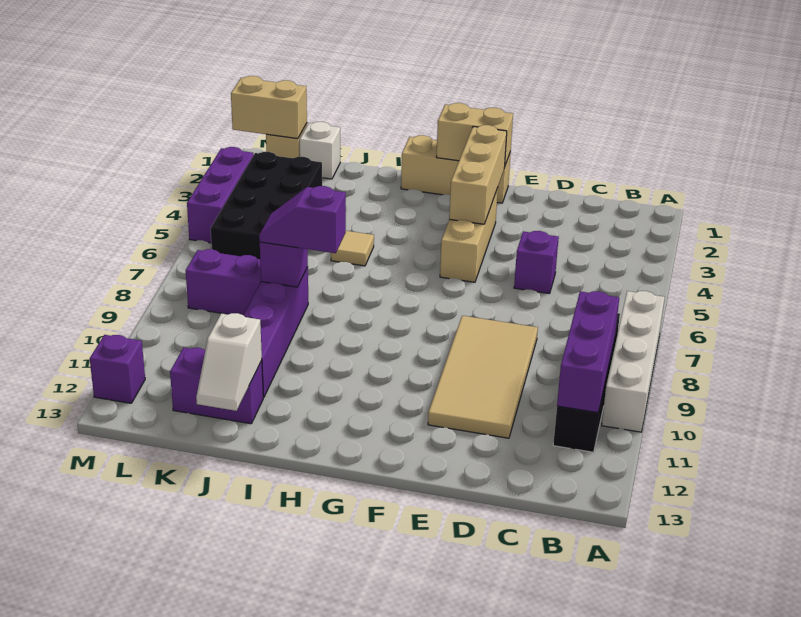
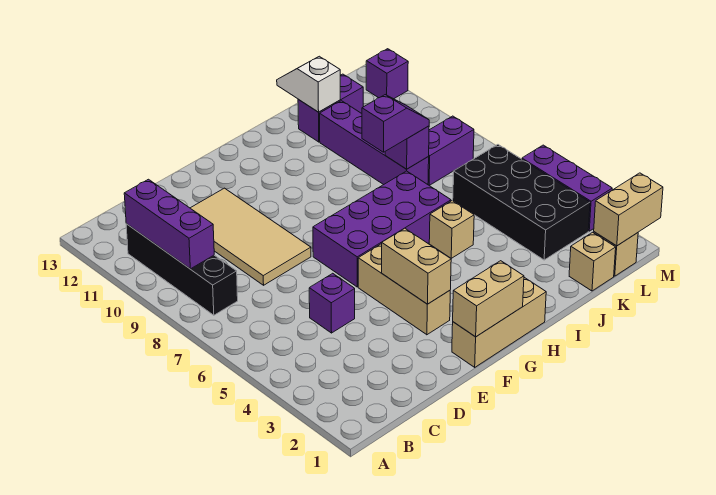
white brick A7:A10 level 1 -> none
tan brick F2:F4 level 2 -> tan brick F3:F4 level 2
none -> purple brick F6:I7 level 1
tan tile I5 level 1 -> tan brick I5 level 1
white brick K1 level 1 -> tan brick K1 level 1

